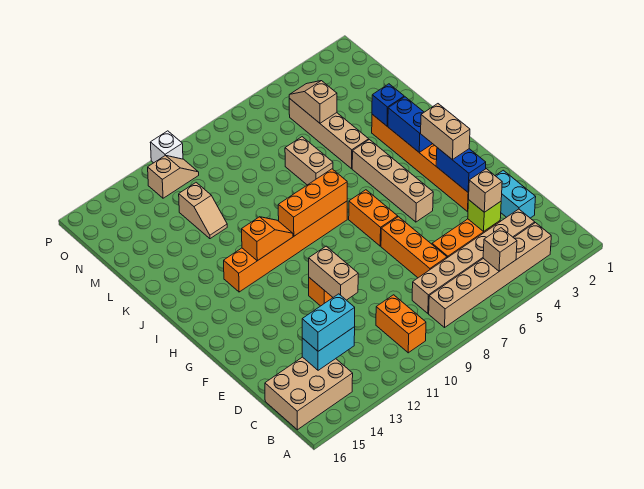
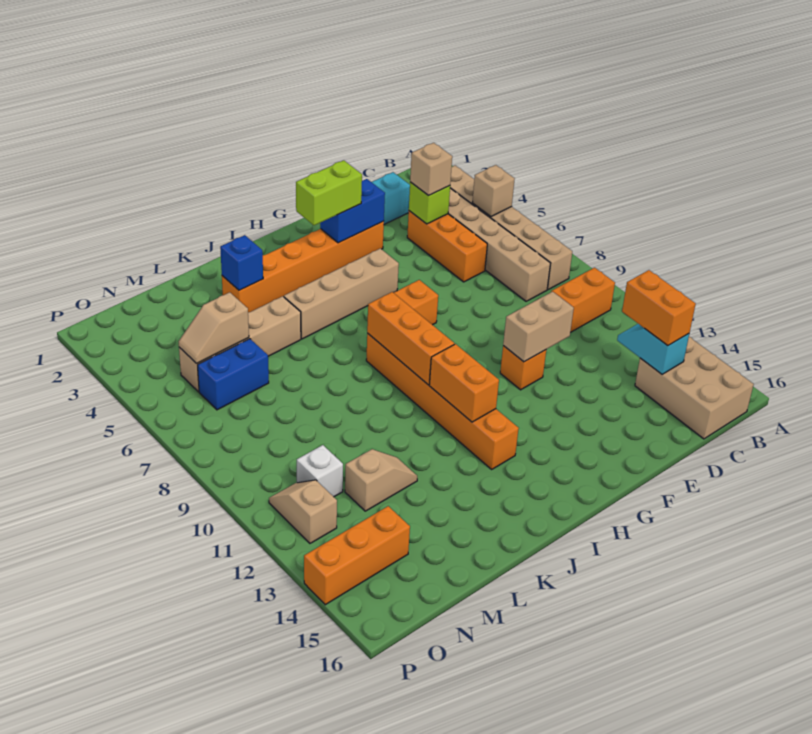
cyan brick C13:C14 level 2 -> cyan slope C13:C14 level 2 top 14
cyan brick C13:C14 level 3 -> orange brick C13:C14 level 3
orange brick D7:F7 level 1 -> orange brick N14:P14 level 1
tan brick G3:H3 level 3 -> lime brick G3:H3 level 3
blue brick I3:J3 level 2 -> blue brick M6:N6 level 1
orange slope I11:I12 level 2 top 12 -> orange brick I11:I12 level 2
tan brick K7:L7 level 1 -> none
white brick P11 level 1 -> white brick N11 level 1

